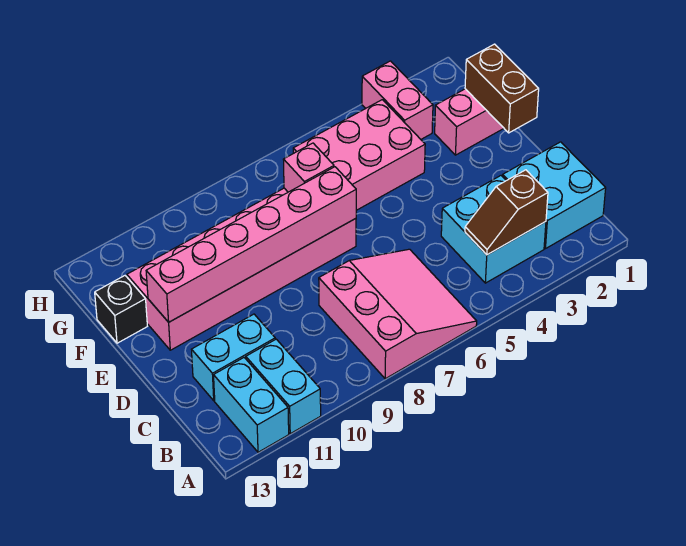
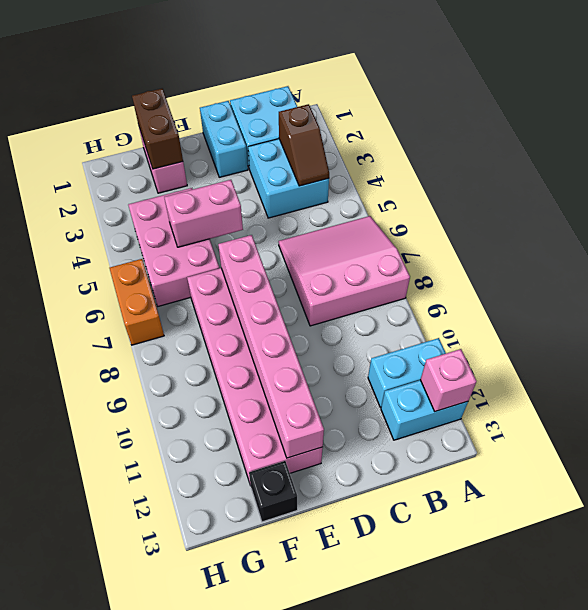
cyan brick C11:C12 level 1 -> cyan brick D1:D2 level 1
brown brick E1:F1 level 2 -> brown brick F1:F2 level 2
pink brick F7 level 2 -> pink brick A12 level 2
pink brick G3:H3 level 1 -> pink brick E5:F5 level 2
none -> orange brick H6:H7 level 1

